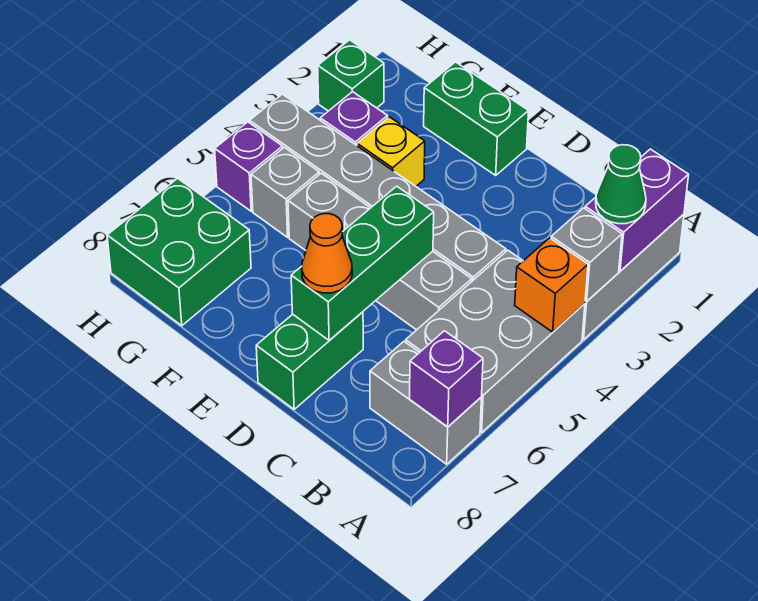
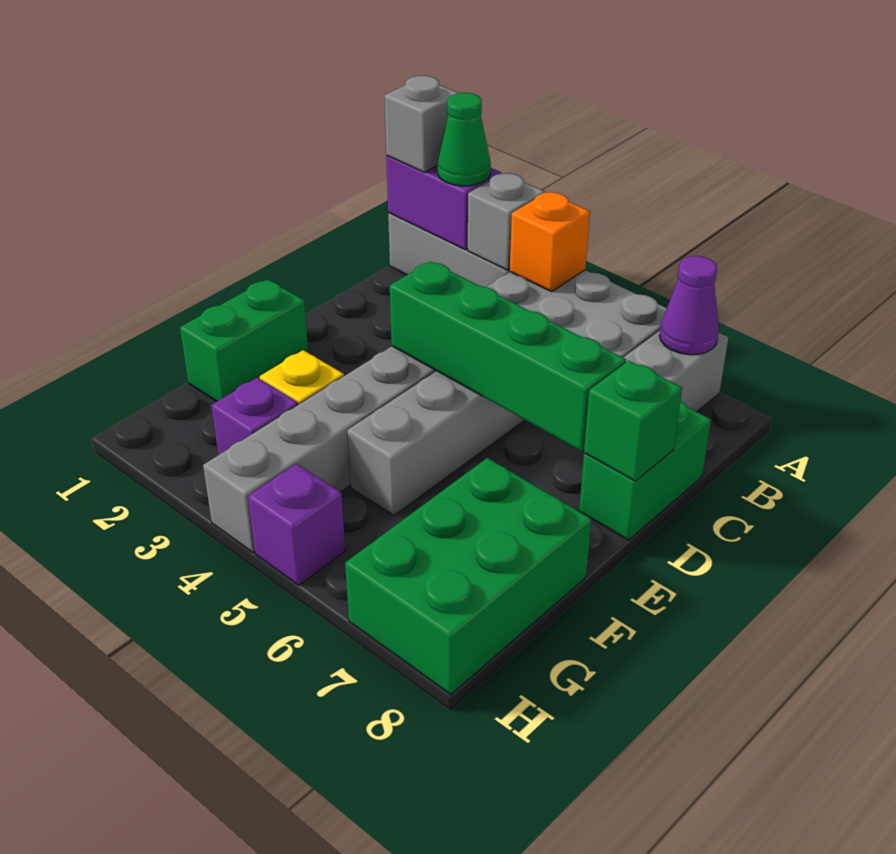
purple brick A7 level 2 -> purple cone A7 level 2
green brick D5:D7 level 2 -> green brick D4:D7 level 2
green brick D7:D8 level 1 -> green brick C8:D8 level 1
orange cone D7 level 3 -> none
grey brick G5 level 1 -> grey brick A1 level 3
green brick G7:H8 level 1 -> green brick F7:H8 level 1
green brick H2 level 1 -> green brick D8 level 2

